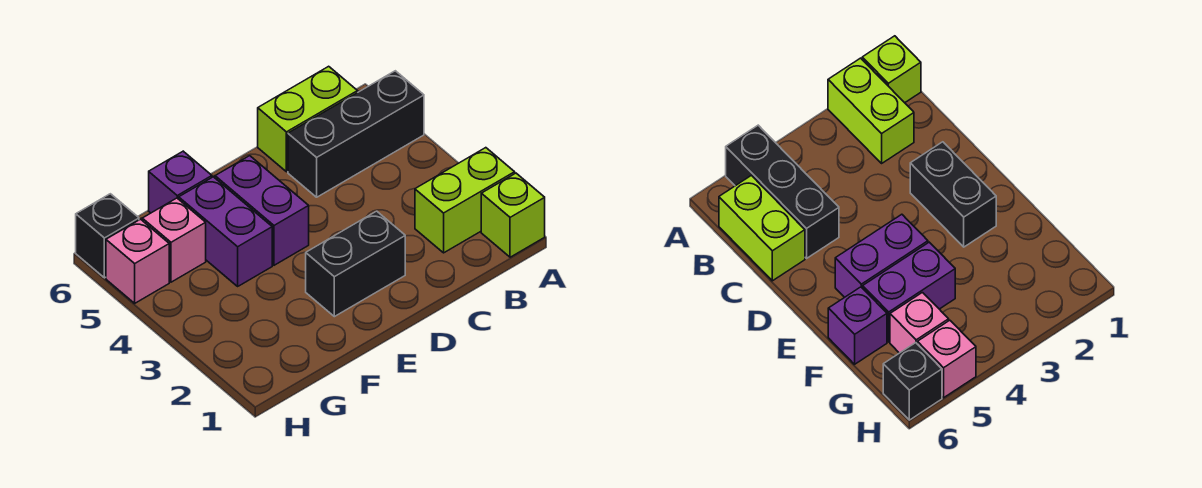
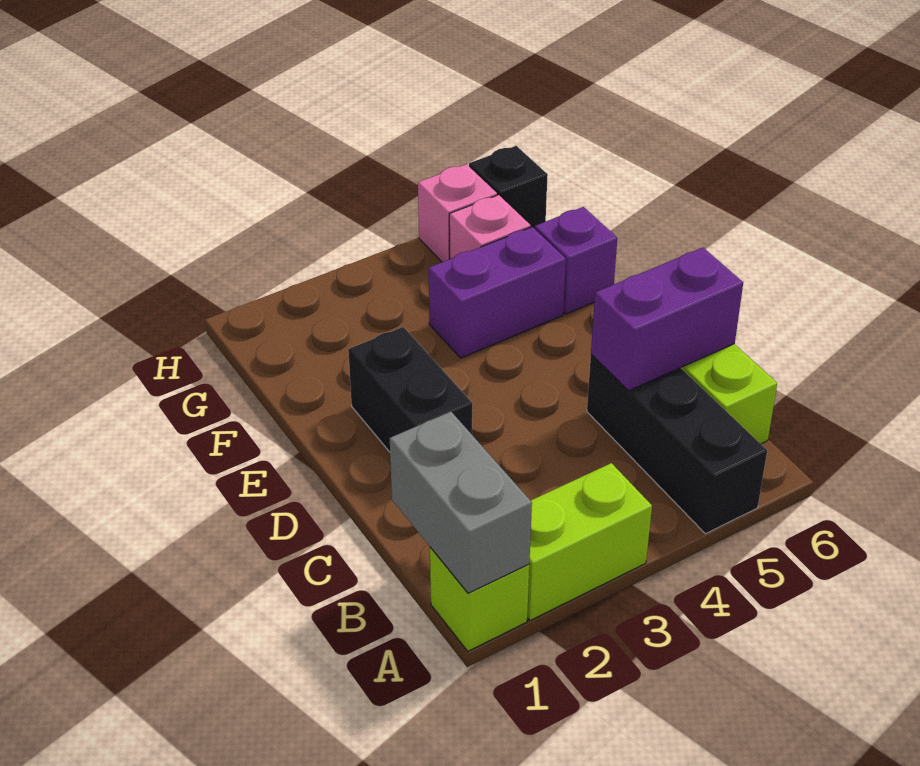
none -> grey brick A1:B1 level 2
lime brick A2:B2 level 1 -> lime brick A2:A3 level 1
purple brick E4:E5 level 1 -> purple brick C5:C6 level 2

